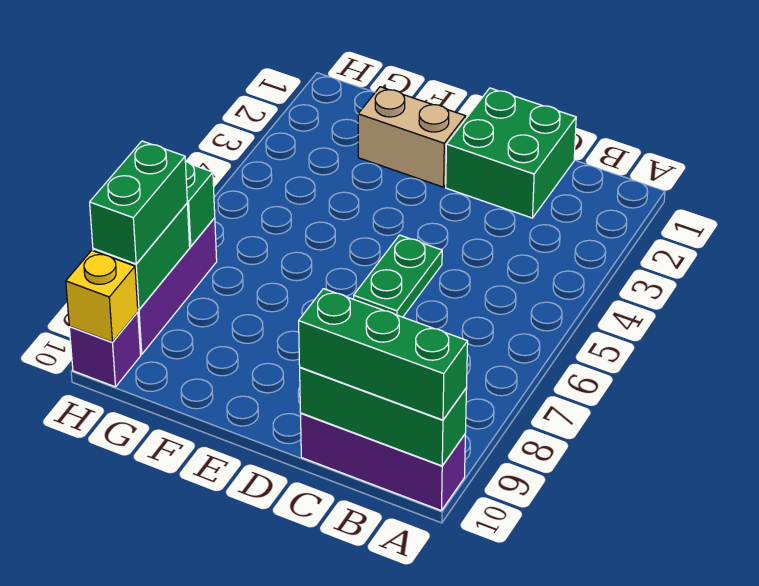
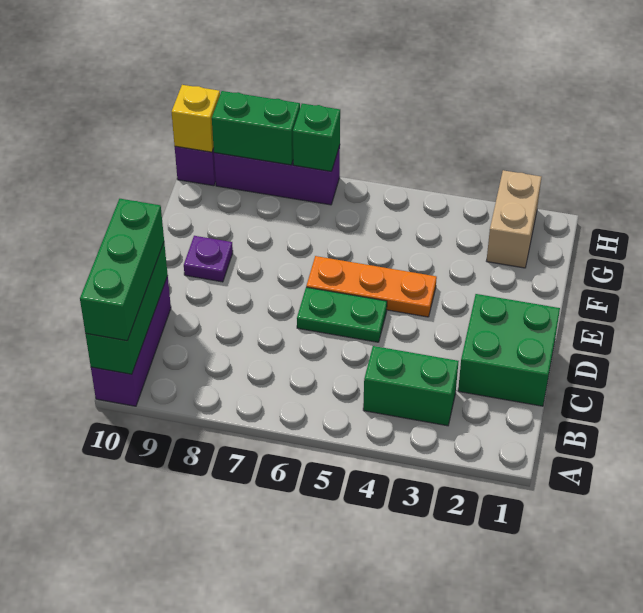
tan brick E2:F2 level 1 -> tan brick G2:H2 level 1
none -> orange plate E4:E6 level 1
none -> purple plate E9 level 1
green brick H8:H9 level 3 -> green brick B3:B4 level 1

